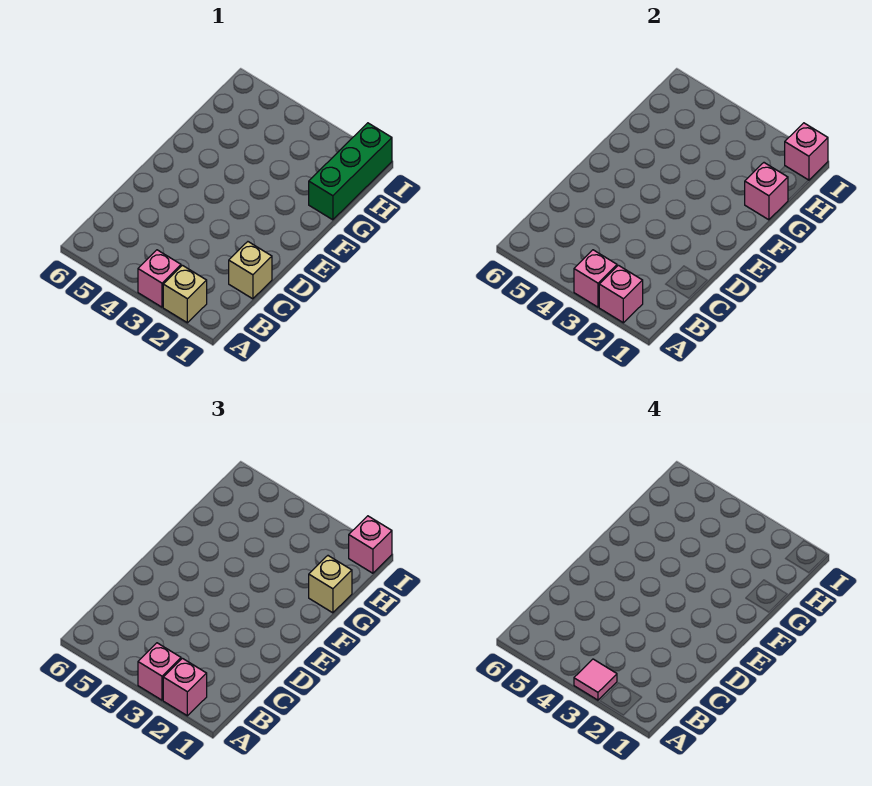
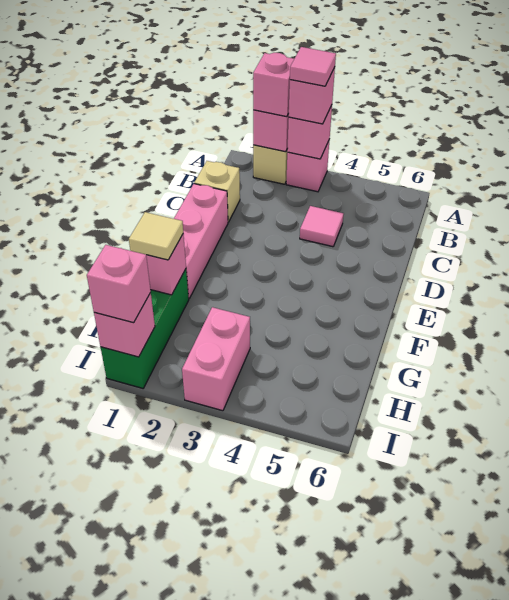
none -> pink tile C4 level 1
none -> pink brick D1:F1 level 1
tan brick G1 level 3 -> tan tile G1 level 3
none -> pink brick H3:I3 level 1

